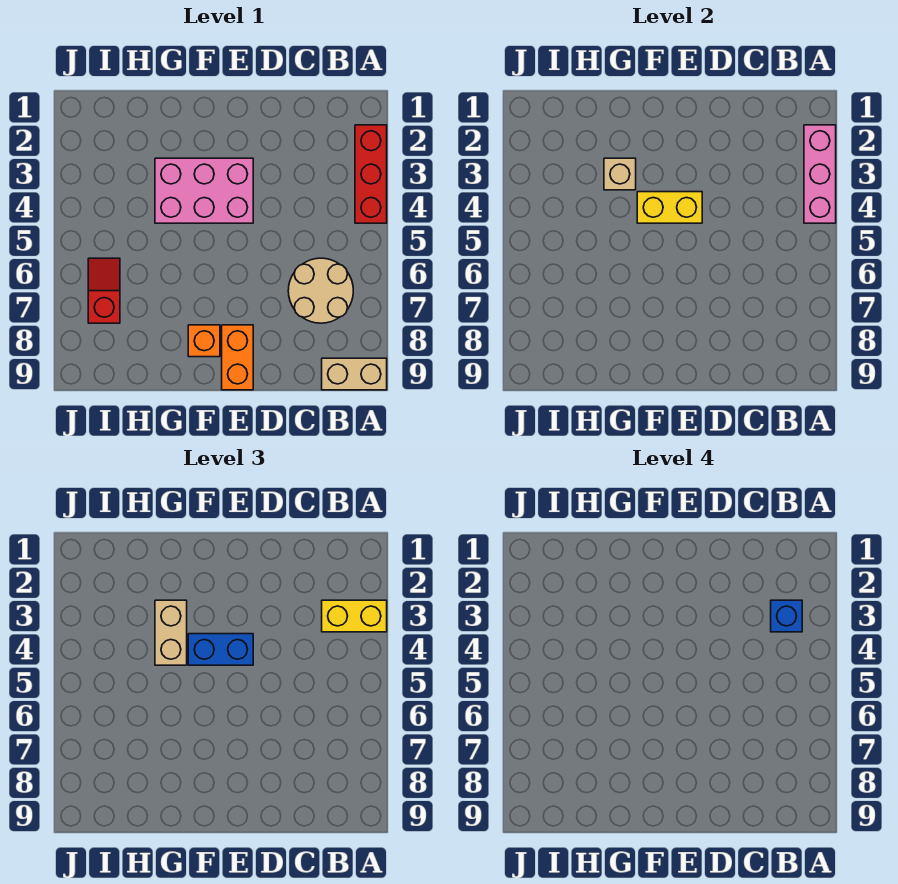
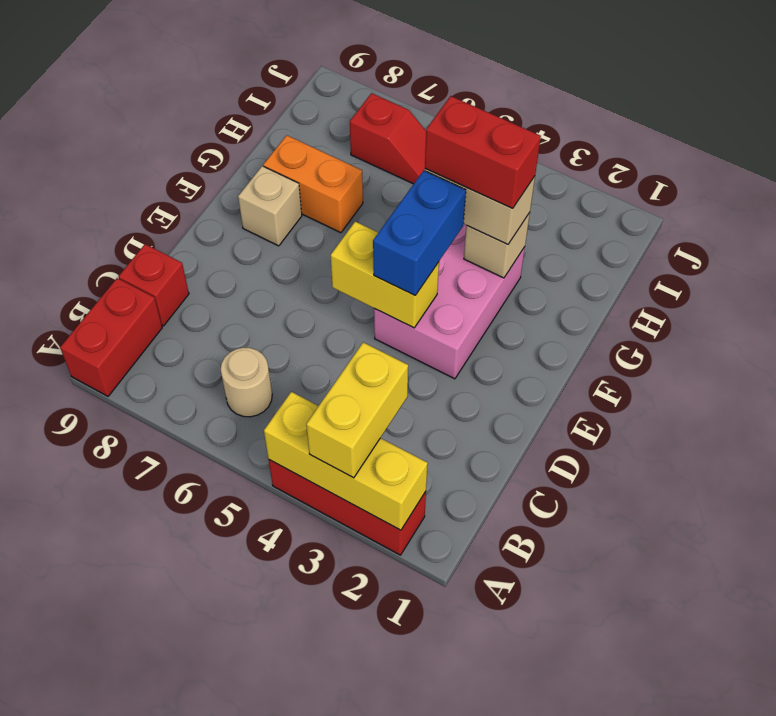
pink brick A2:A4 level 2 -> yellow brick A2:A4 level 2
tan brick A9:B9 level 1 -> red brick A9:B9 level 1
blue brick B3 level 4 -> none
tan round brick B6:C7 level 1 -> tan round brick B6 level 1
none -> red brick C9 level 1
yellow brick E4:F4 level 2 -> yellow brick E4:E5 level 2
orange brick E8:E9 level 1 -> orange brick G7:G8 level 1
orange brick F8 level 1 -> tan brick F8 level 1
none -> red brick G3:G4 level 4

